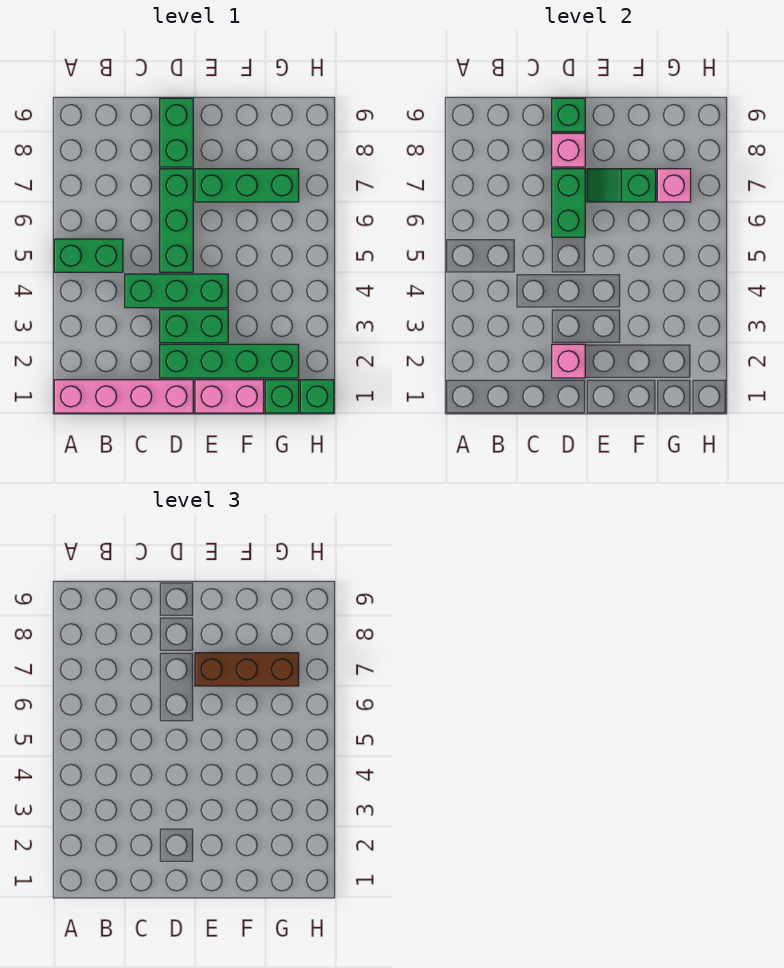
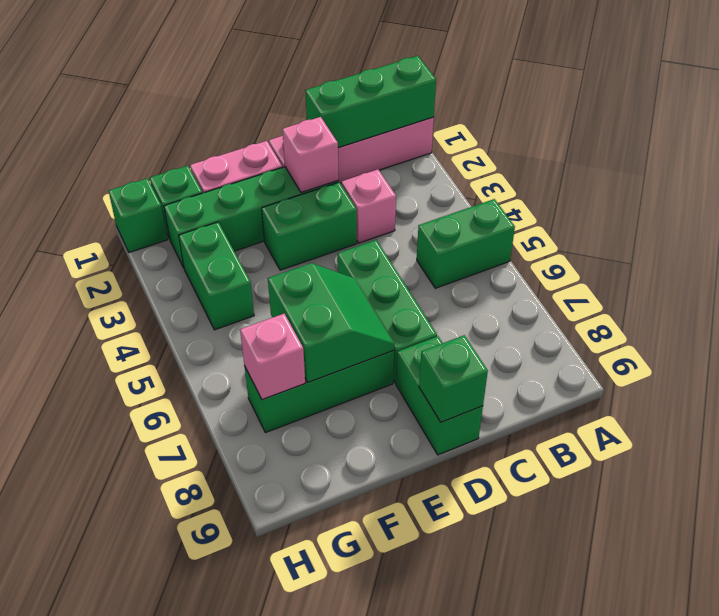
green brick C4:E4 level 1 -> green brick A1:C1 level 2
green brick D6:D7 level 2 -> green brick G3:G4 level 1
pink brick D8 level 2 -> pink brick C3 level 1
green slope E7:F7 level 2 top F -> green slope E6:F7 level 2 top F
brown brick E7:G7 level 3 -> none

